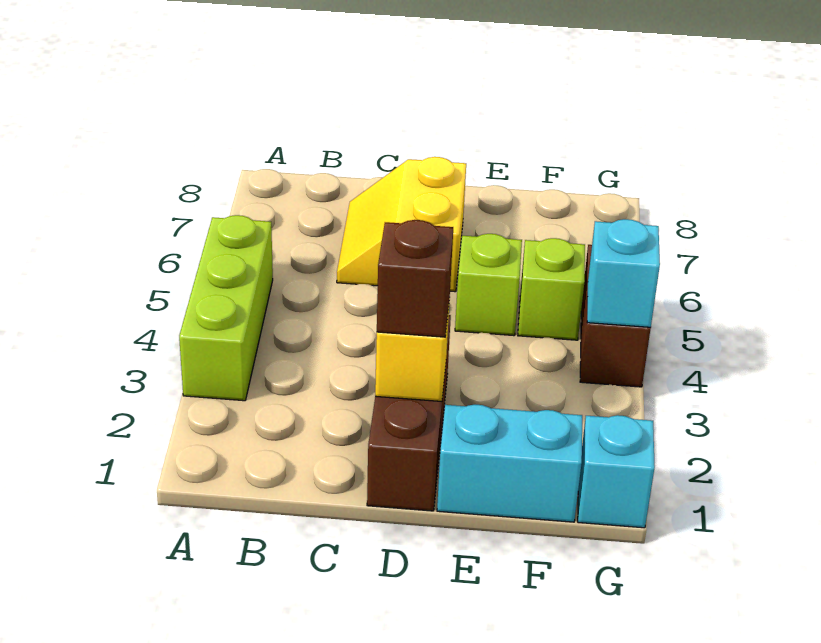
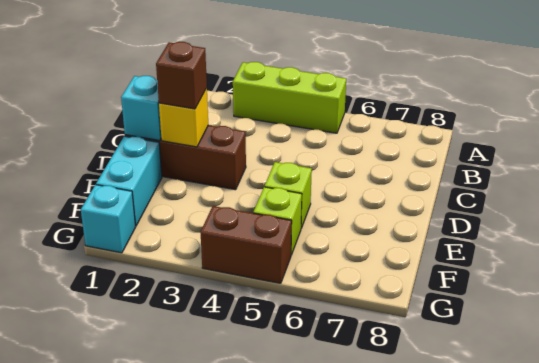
yellow slope C6:D7 level 1 top D -> none
cyan brick G4 level 2 -> cyan brick D1 level 2

